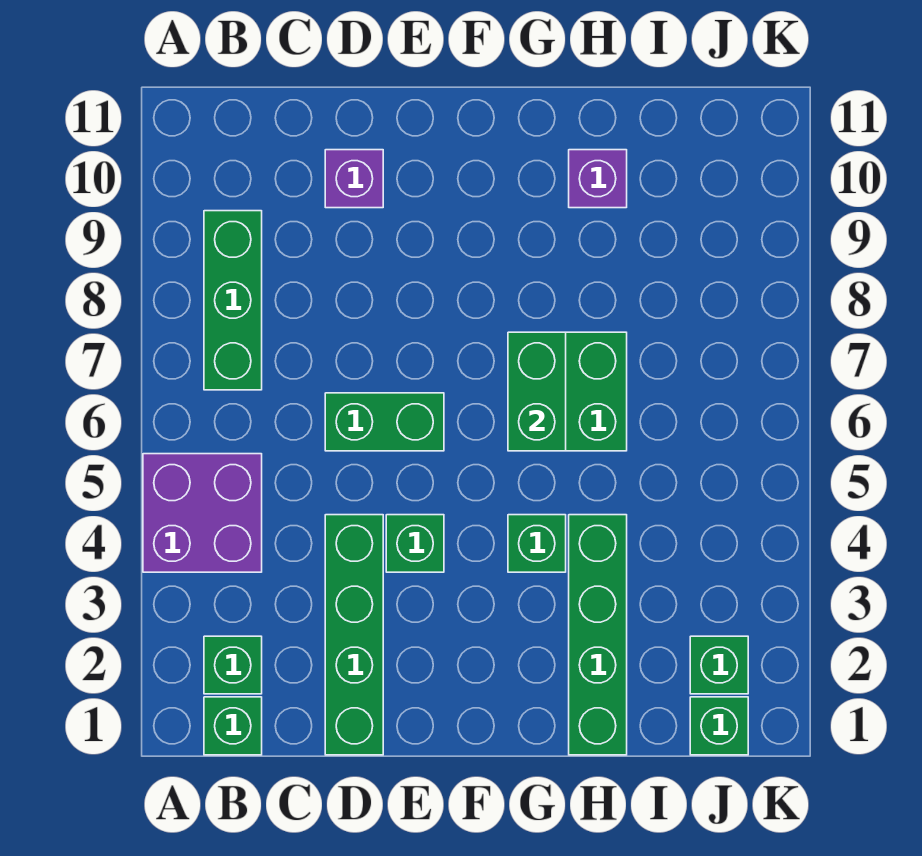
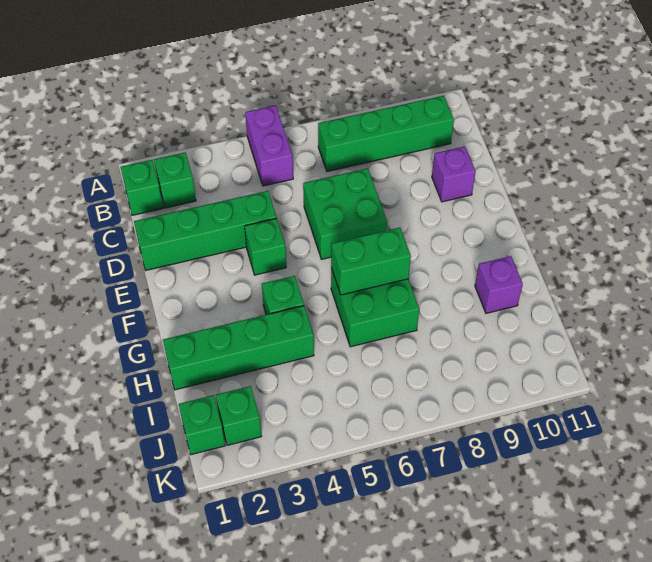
purple brick A4:B5 level 1 -> purple brick A5:B5 level 1
green brick B7:B9 level 1 -> green brick B7:B10 level 1
green brick D6:E6 level 1 -> green brick D6:E7 level 1

